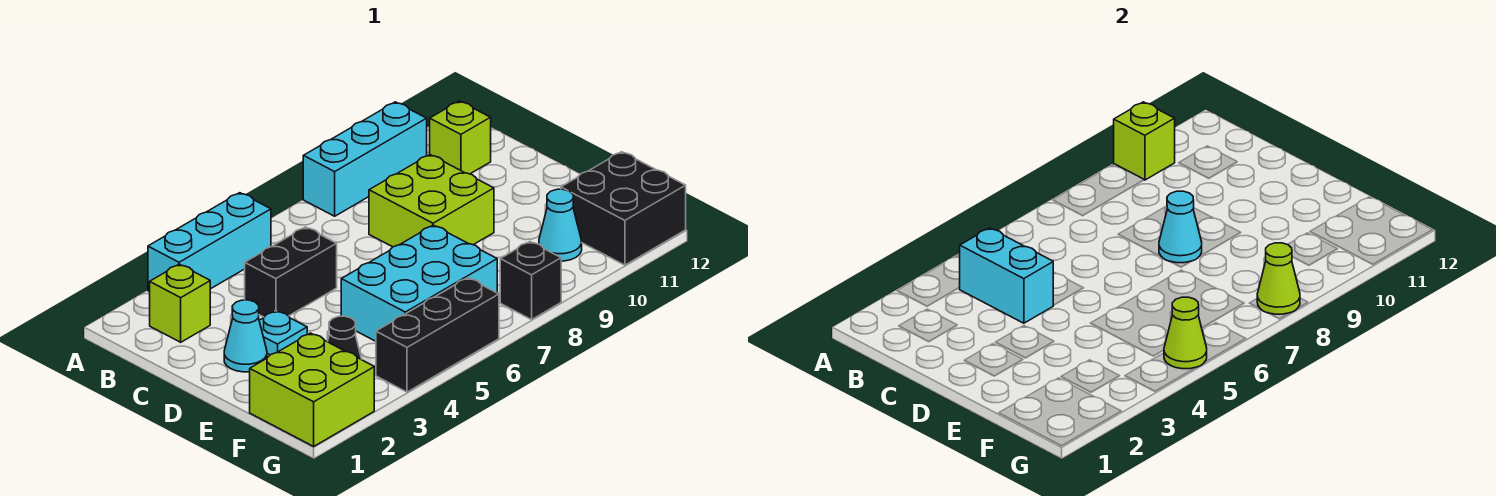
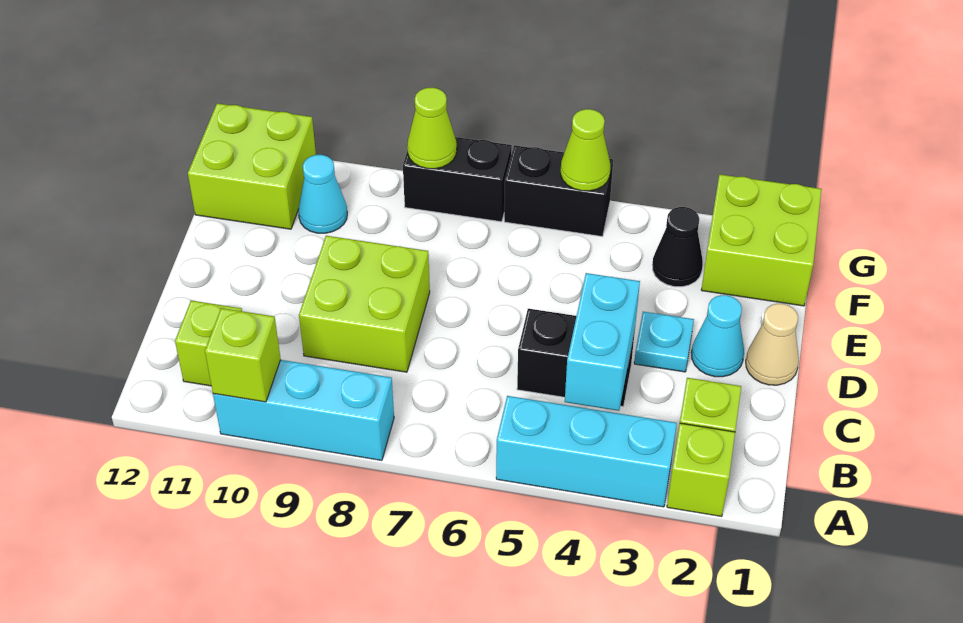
none -> lime brick A2 level 1
none -> tan cone D1 level 1
cyan cone D8 level 2 -> none
cyan brick E5:F7 level 1 -> none
black brick F11:G12 level 1 -> lime brick F11:G12 level 1
black brick G4:G6 level 1 -> black brick G5:G6 level 1
black brick G8 level 1 -> black brick G7:G8 level 1

